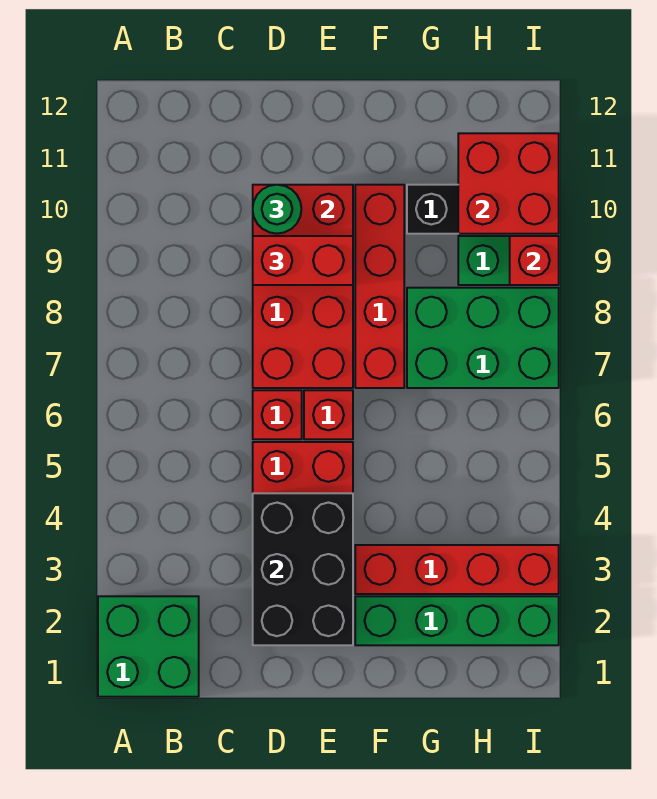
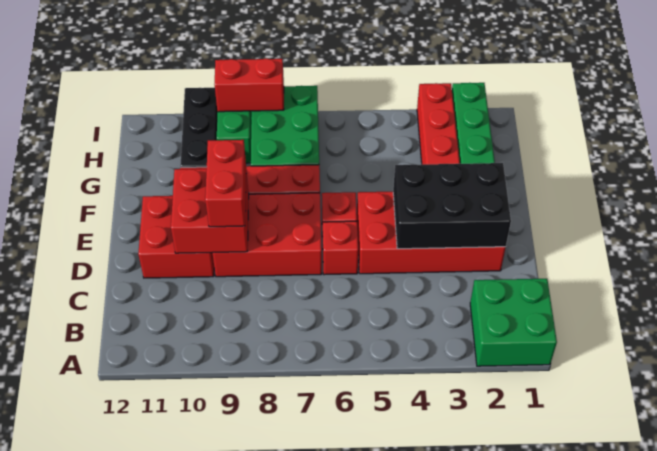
green round brick D10 level 3 -> none
red brick H10:I11 level 2 -> red brick D10:E11 level 1
red brick I9 level 2 -> red brick I8:I9 level 2

